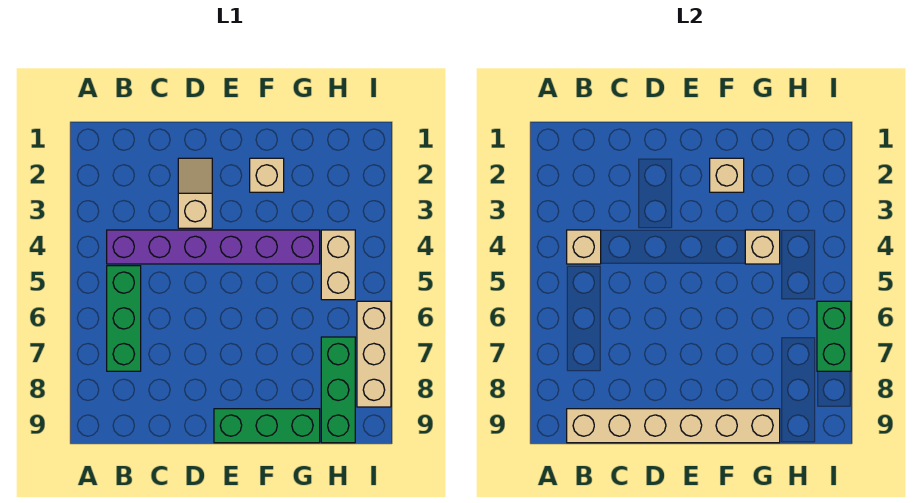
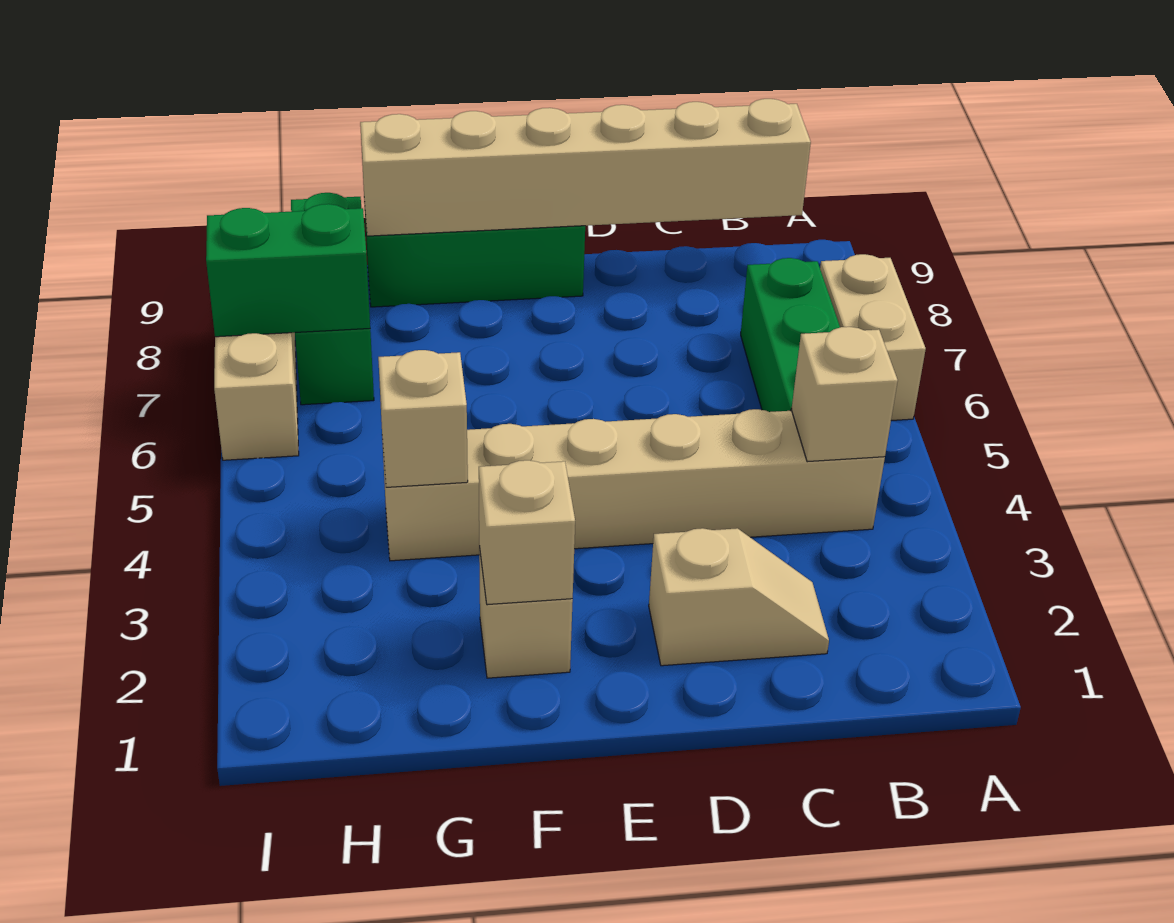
purple brick B4:G4 level 1 -> tan brick B4:G4 level 1
tan slope D2:D3 level 1 top 3 -> tan slope C2:D2 level 1 top D
tan brick H4:H5 level 1 -> tan brick A6:A7 level 1
green brick I6:I7 level 2 -> green brick H7:I7 level 2

